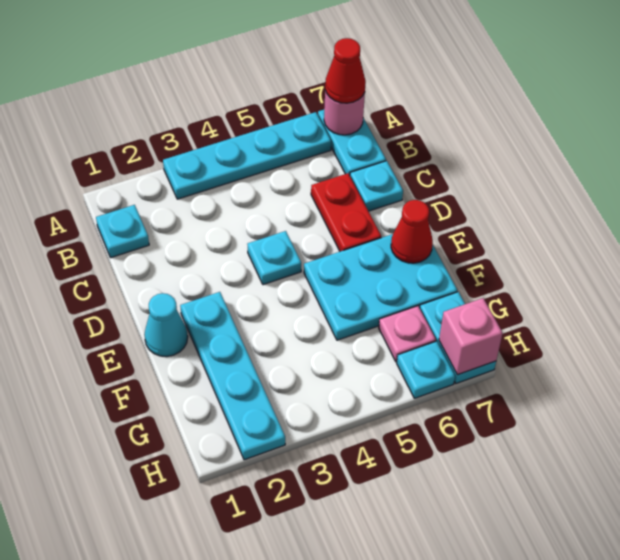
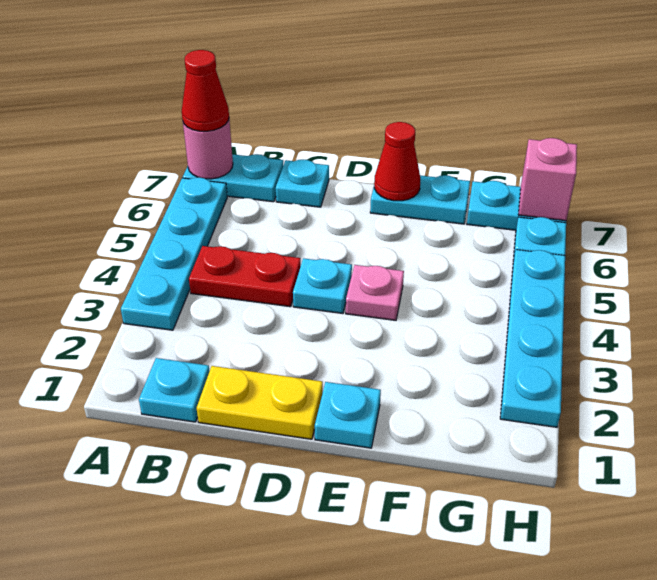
none -> yellow plate C1:D1 level 1
red plate C6:D6 level 1 -> red plate B4:C4 level 1
cyan cone E1 level 1 -> cyan plate E1 level 1
cyan plate E2:H2 level 1 -> cyan plate H2:H5 level 1
cyan plate E5:F7 level 1 -> cyan plate E7:F7 level 1
pink plate G6 level 1 -> pink plate E4 level 1

